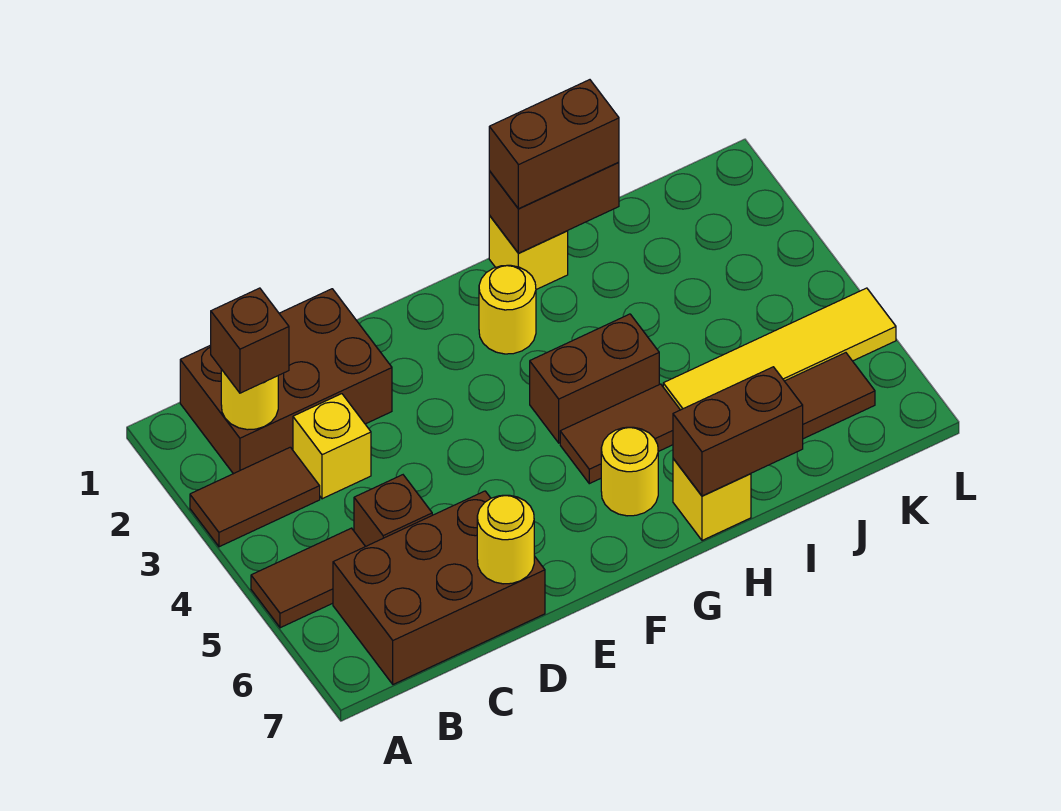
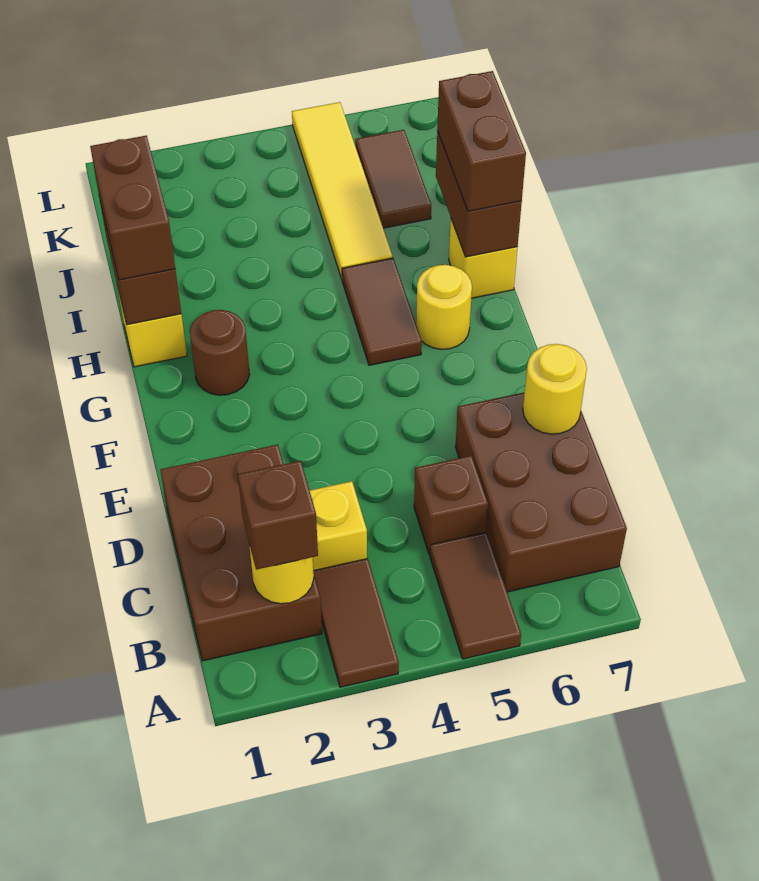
yellow round brick G2 level 1 -> brown round brick G2 level 1
brown brick G4:H4 level 1 -> brown brick H7:I7 level 3

